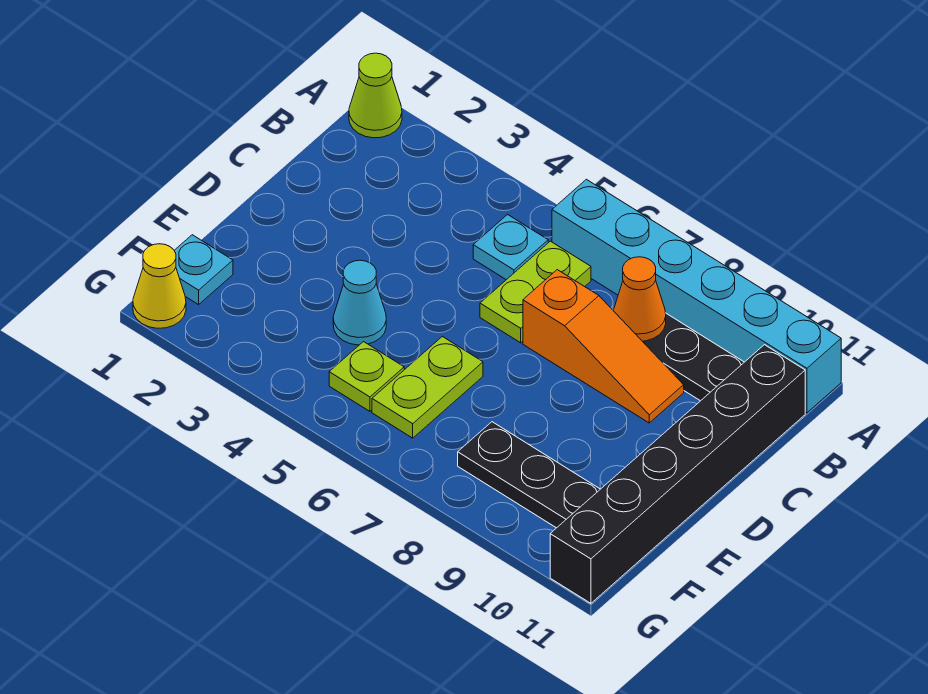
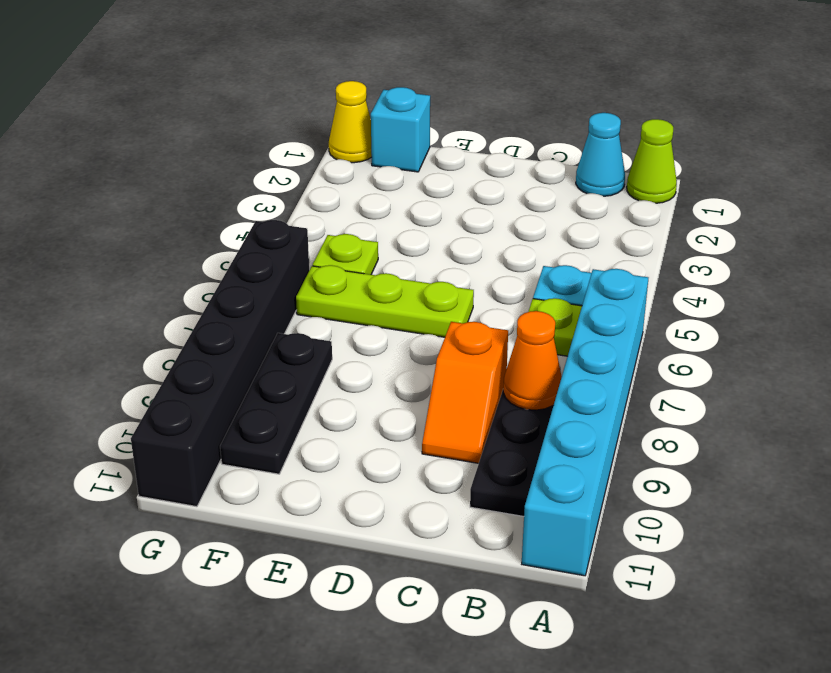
lime plate B6:C6 level 1 -> lime plate B6 level 1
black brick B11:G11 level 1 -> black brick G6:G11 level 1
orange slope C7:C9 level 1 top 7 -> orange slope C8:C9 level 1 top 8
cyan cone E4 level 1 -> cyan cone B1 level 1
lime plate E6:F6 level 1 -> lime plate D6:F6 level 1
cyan plate F1 level 1 -> cyan brick F1 level 1

